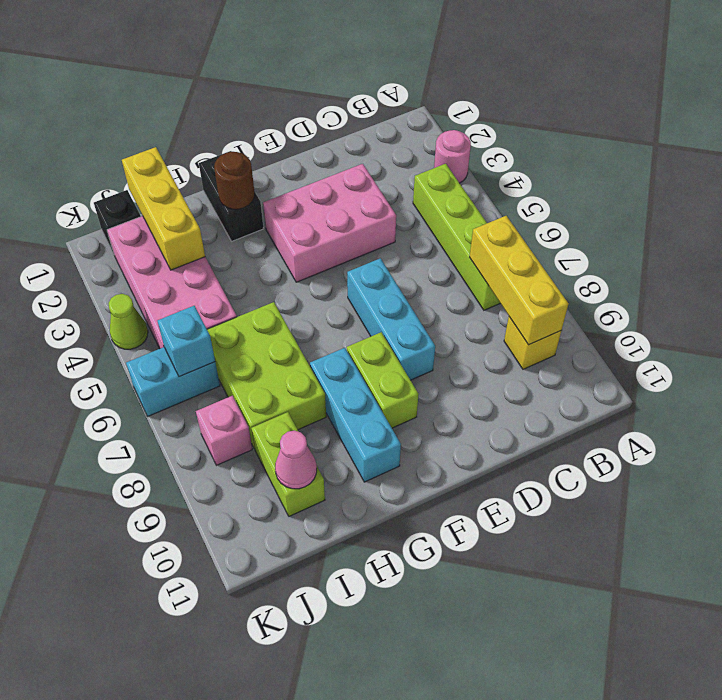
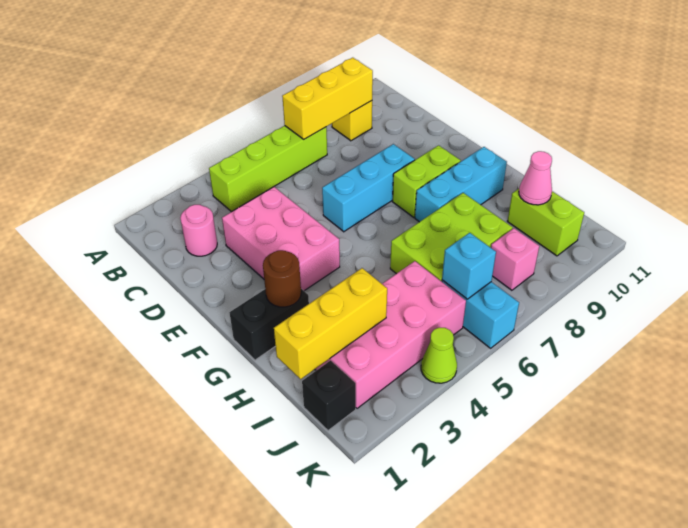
pink round brick A3 level 1 -> pink round brick C2 level 1
lime brick I9:I10 level 1 -> lime brick I10:J10 level 1

